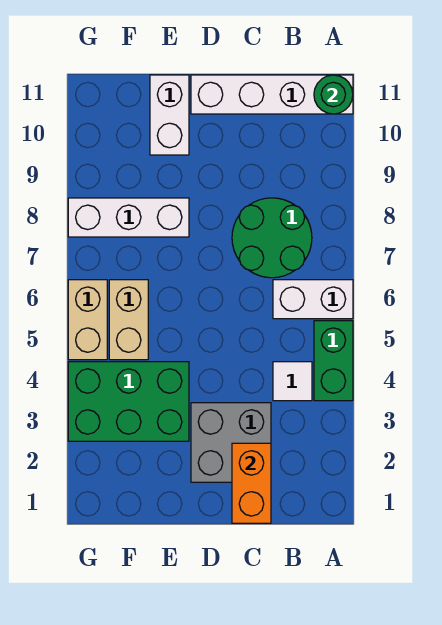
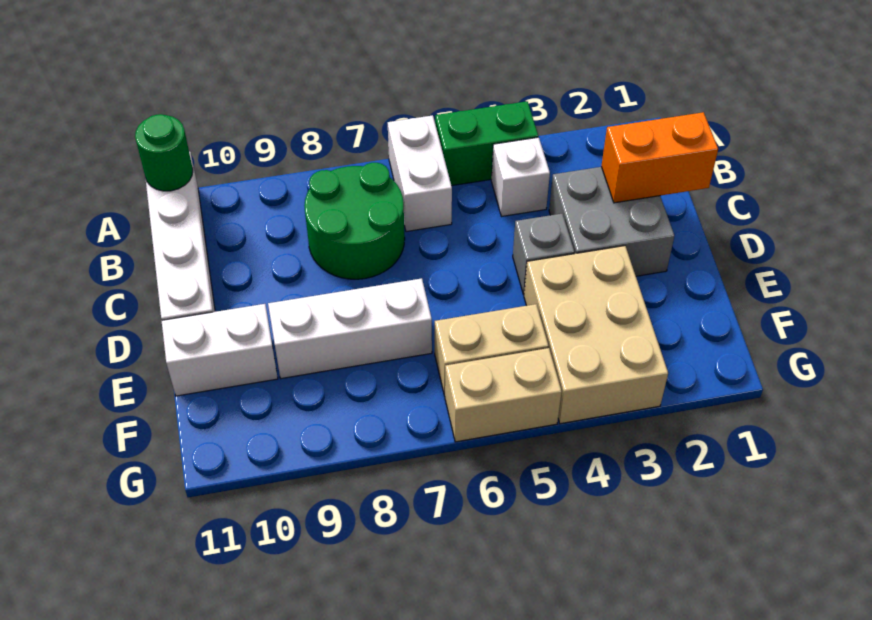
white tile B4 level 1 -> white brick B4 level 1
none -> grey brick D4 level 1
green brick E3:G4 level 1 -> tan brick E3:G4 level 1
white brick E8:G8 level 1 -> white brick E7:E9 level 1

